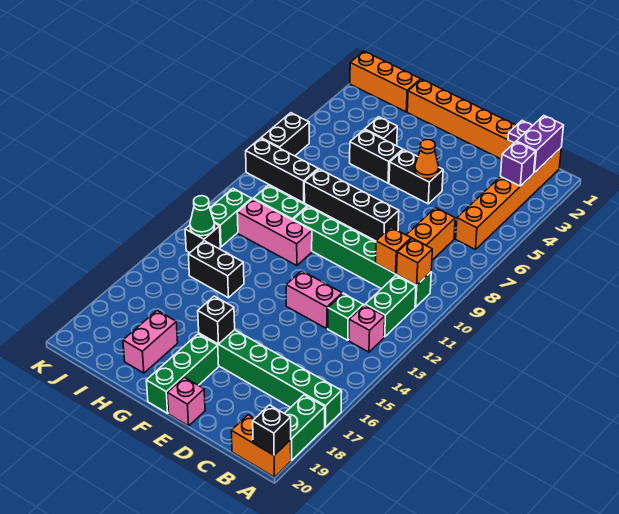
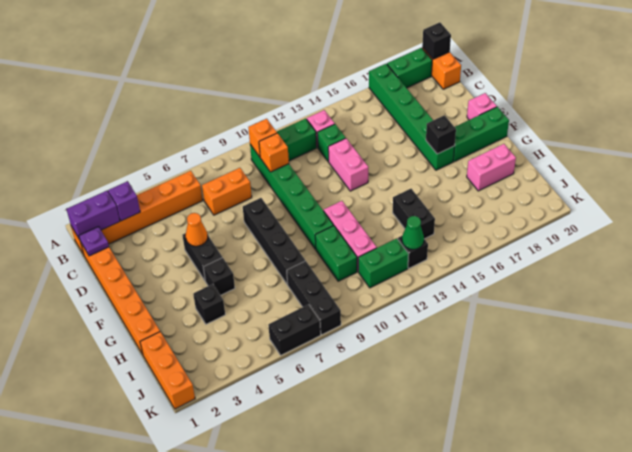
black brick G5:H5 level 1 -> black brick G5 level 1

